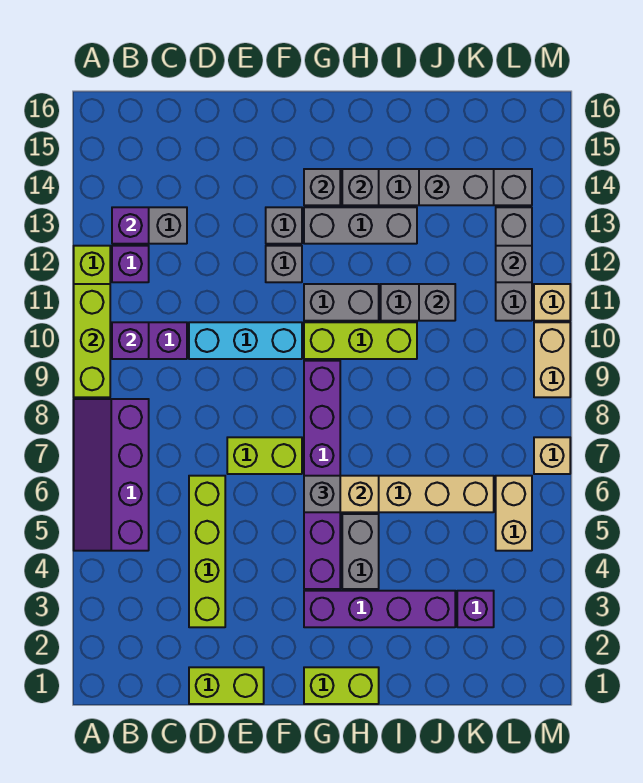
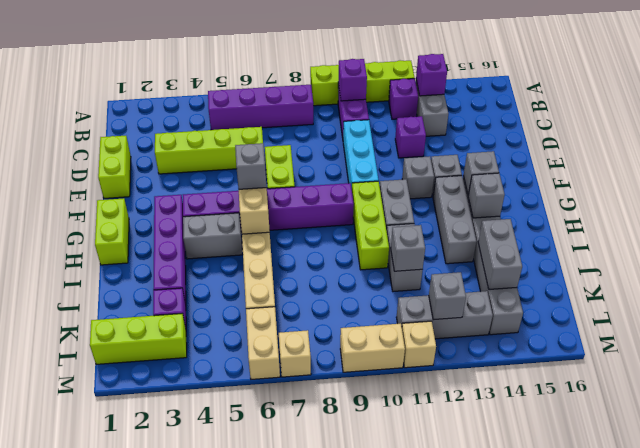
lime brick A9:A11 level 2 -> lime brick L1:L3 level 1
none -> purple brick D12 level 1
tan brick L5:L6 level 1 -> tan brick L6:M6 level 1

